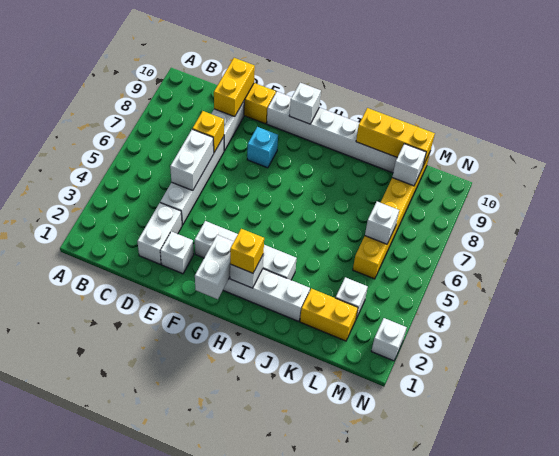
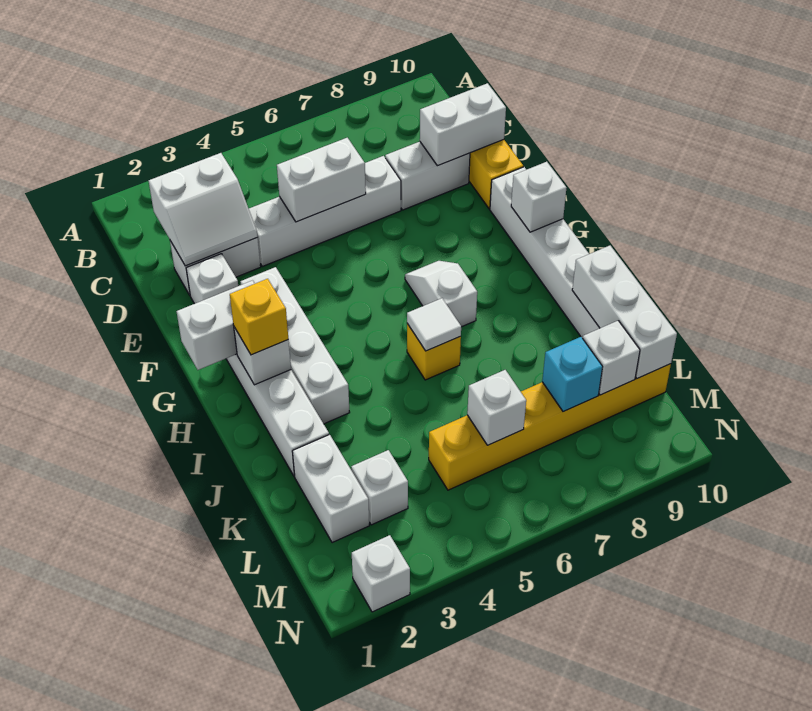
none -> white slope C2:D3 level 2 top C
yellow brick D7 level 2 -> yellow brick I6 level 1
yellow brick D9:D10 level 2 -> white brick D9:D10 level 2
cyan brick F8 level 1 -> cyan brick L8 level 2
none -> white slope G7:H7 level 1 top H
none -> white tile I6 level 2
yellow brick J10:L10 level 2 -> white brick J10:L10 level 2
yellow brick K2:L2 level 1 -> white brick K2:L2 level 1

